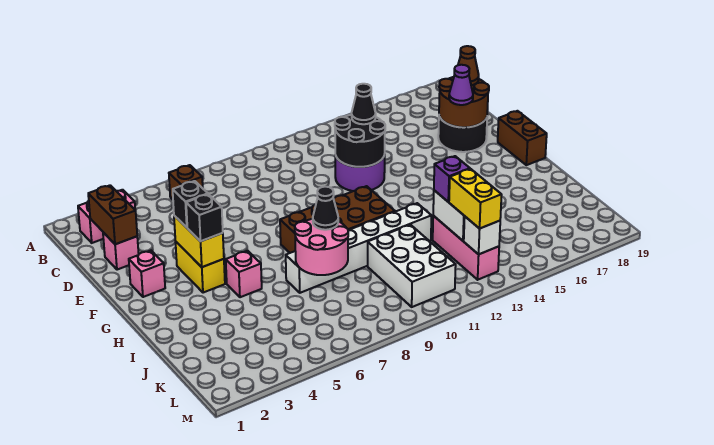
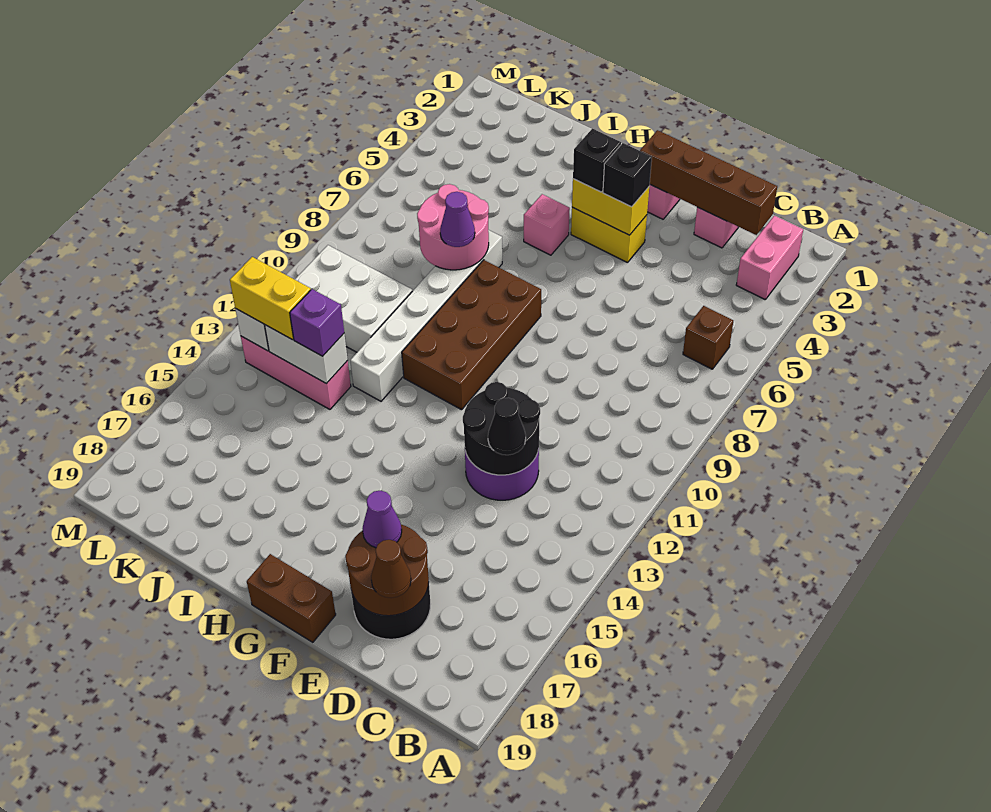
brown brick C2:D2 level 2 -> brown brick C2:F2 level 2
black cone I8 level 3 -> purple cone I8 level 3

